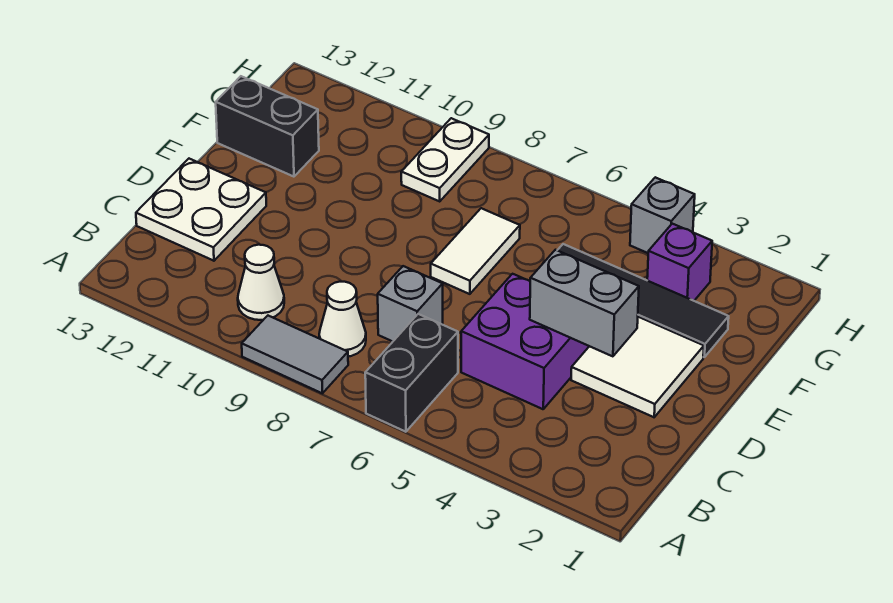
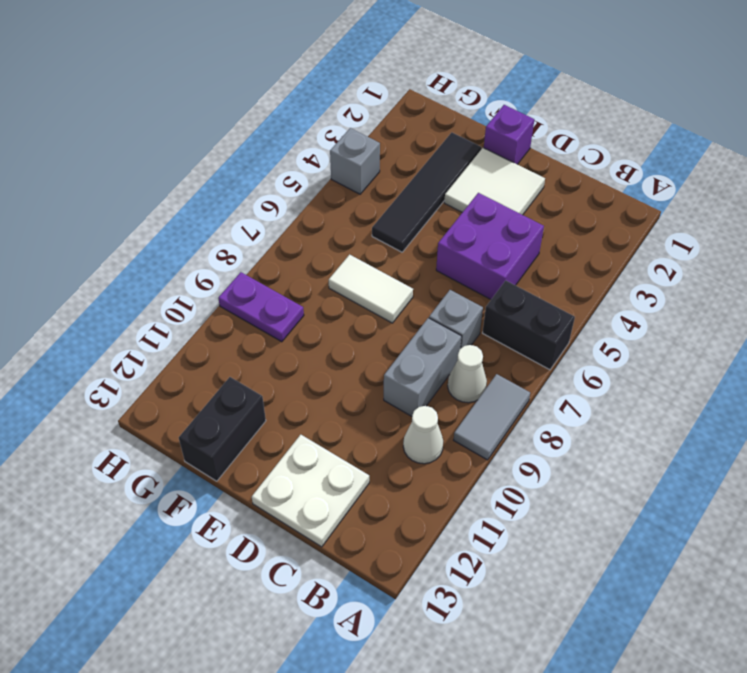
grey brick D3:D4 level 2 -> grey brick C8:C9 level 1
purple brick G3 level 1 -> purple brick E1 level 1
white plate G9:H9 level 1 -> purple plate G9:H9 level 1

